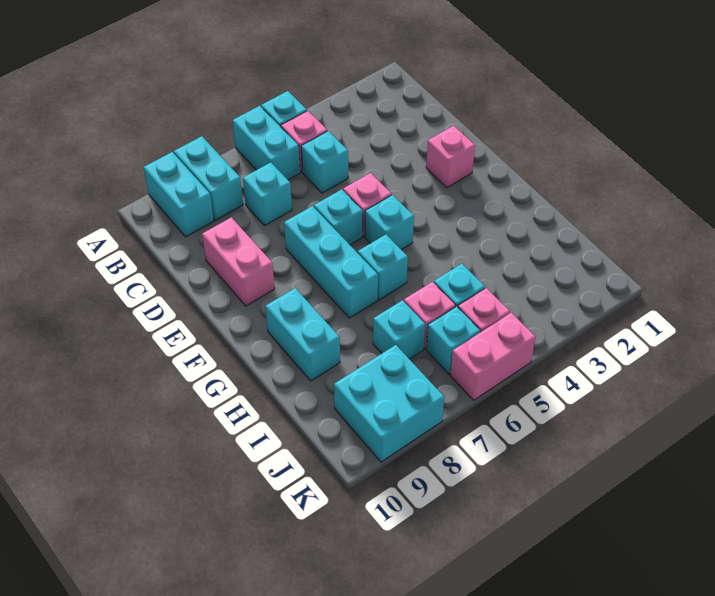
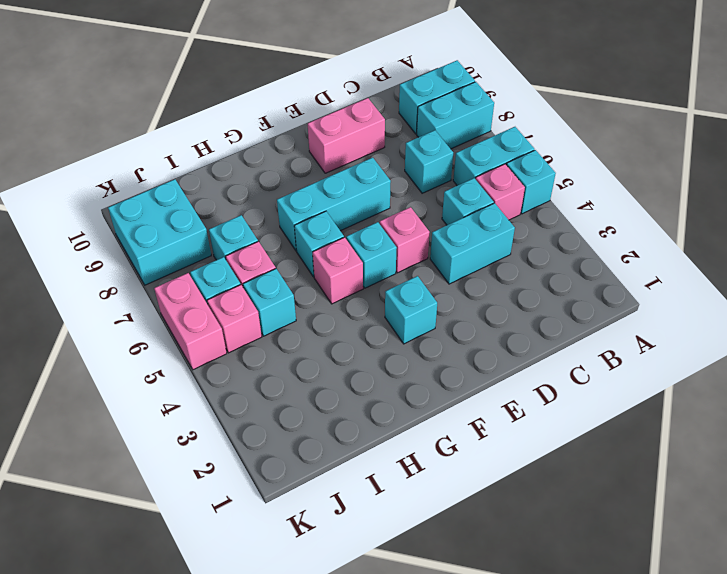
pink brick E2 level 1 -> pink brick G5 level 1
cyan brick E6 level 1 -> cyan brick F3 level 1
cyan brick G9:H9 level 1 -> cyan brick C4:D4 level 1

